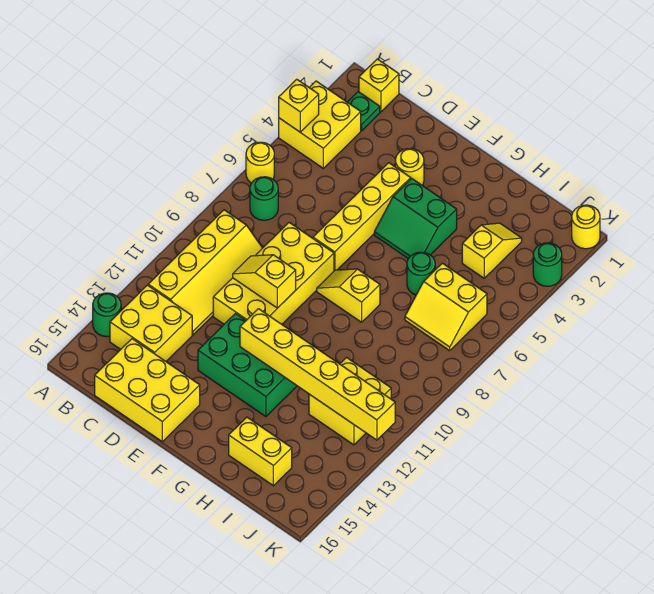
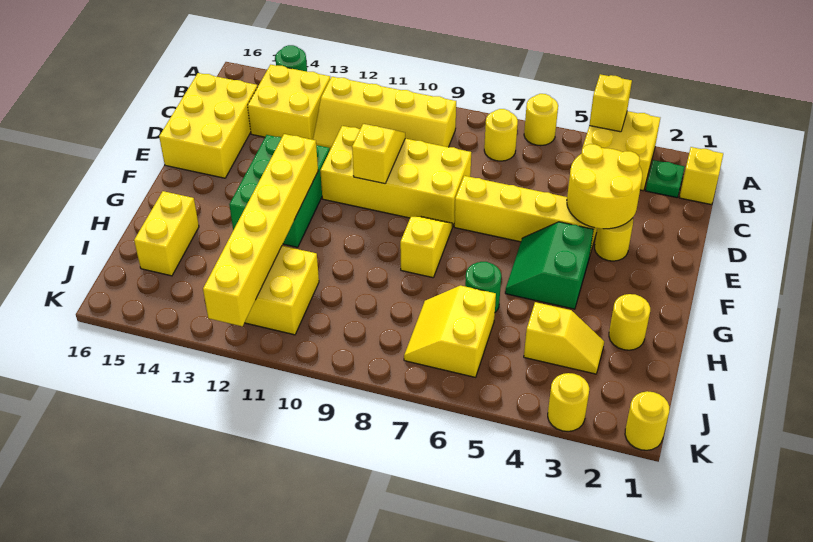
green round brick B7 level 1 -> yellow round brick B7 level 1
none -> yellow round brick D3:E4 level 2
none -> yellow round brick H2 level 1
green round brick K3 level 1 -> yellow round brick K3 level 1

